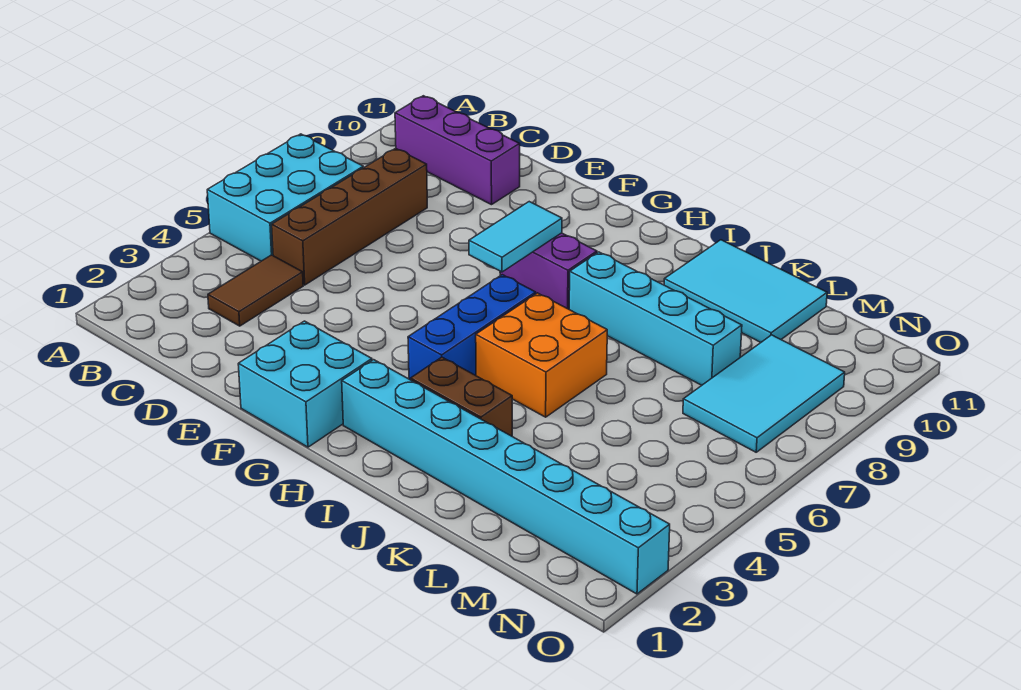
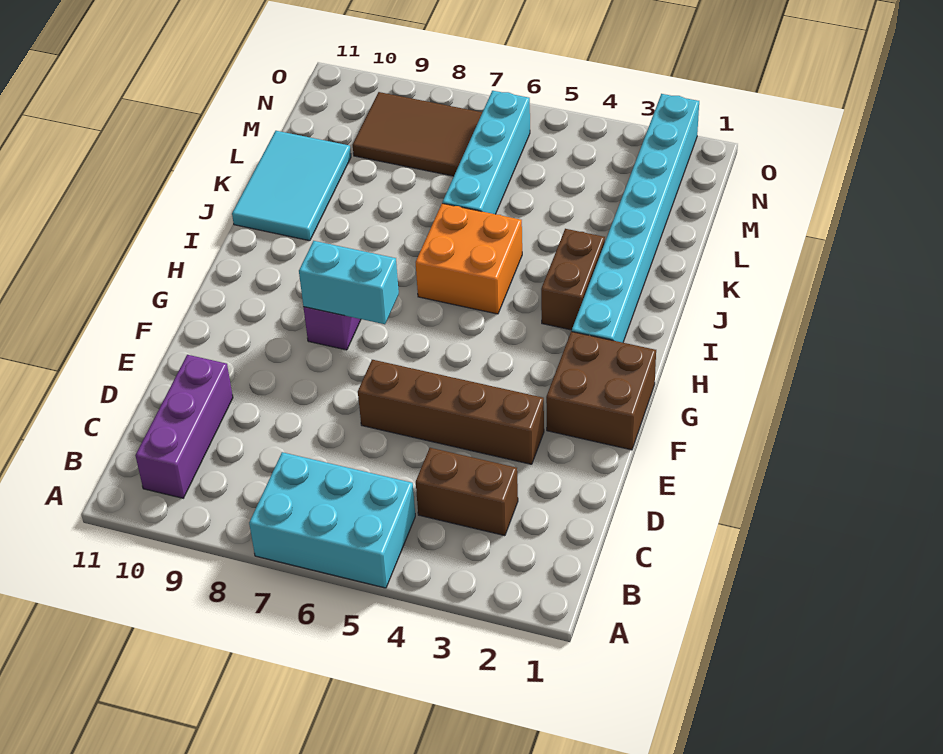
brown tile C3:C4 level 1 -> brown brick C3:C4 level 1
brown brick C5:C8 level 1 -> brown brick E3:E6 level 1
cyan brick F1:G2 level 1 -> brown brick F1:G2 level 1
cyan tile G7:G8 level 2 -> cyan brick G7:G8 level 2
blue brick H4:H6 level 1 -> none
cyan brick I8:L8 level 1 -> cyan brick K6:N6 level 1
cyan tile M7:N9 level 1 -> brown tile M7:N9 level 1

